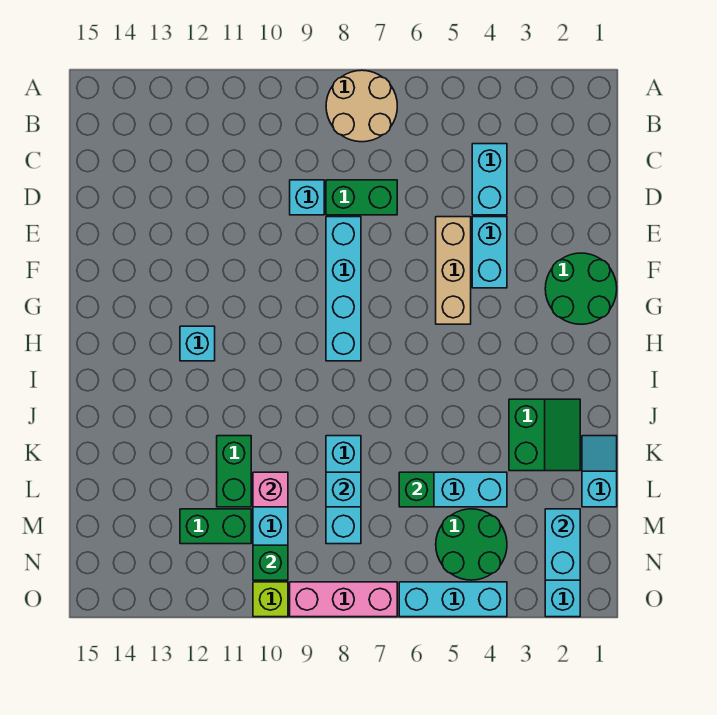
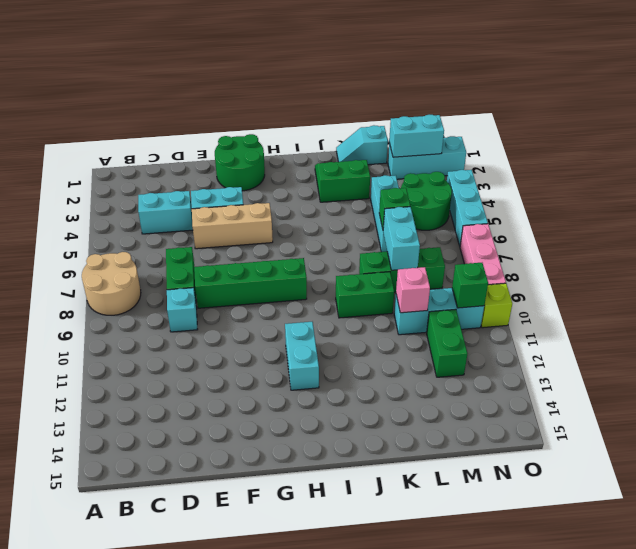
cyan brick E8:H8 level 1 -> green brick E8:H8 level 1
cyan brick H12 level 1 -> cyan brick H11:H12 level 1
cyan brick K8:M8 level 1 -> green brick K8:M8 level 1
green brick K11:L11 level 1 -> green brick J9:K9 level 1
cyan brick L8 level 2 -> cyan brick L7:L8 level 2

